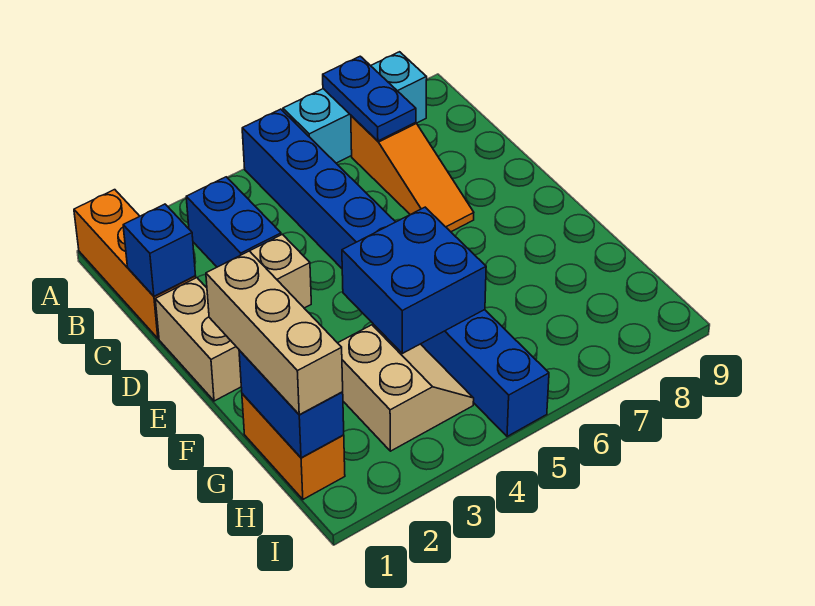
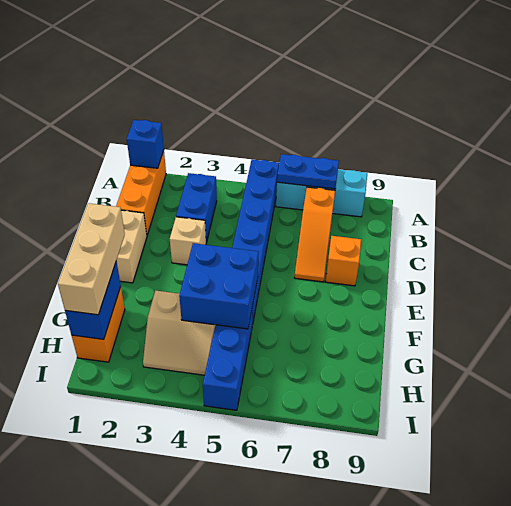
blue plate A7:B7 level 2 -> blue plate A6:A7 level 2
blue brick C1 level 2 -> blue brick A1 level 2
none -> orange brick D8 level 1
tan slope G3:H4 level 1 top 3 -> tan slope G3:H4 level 1 top G

